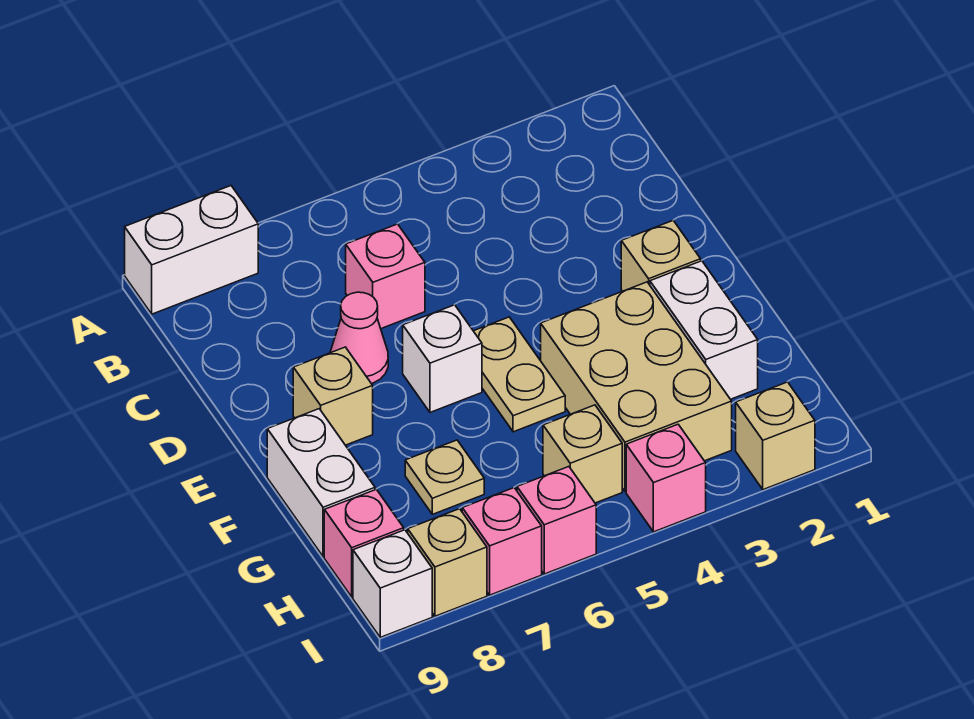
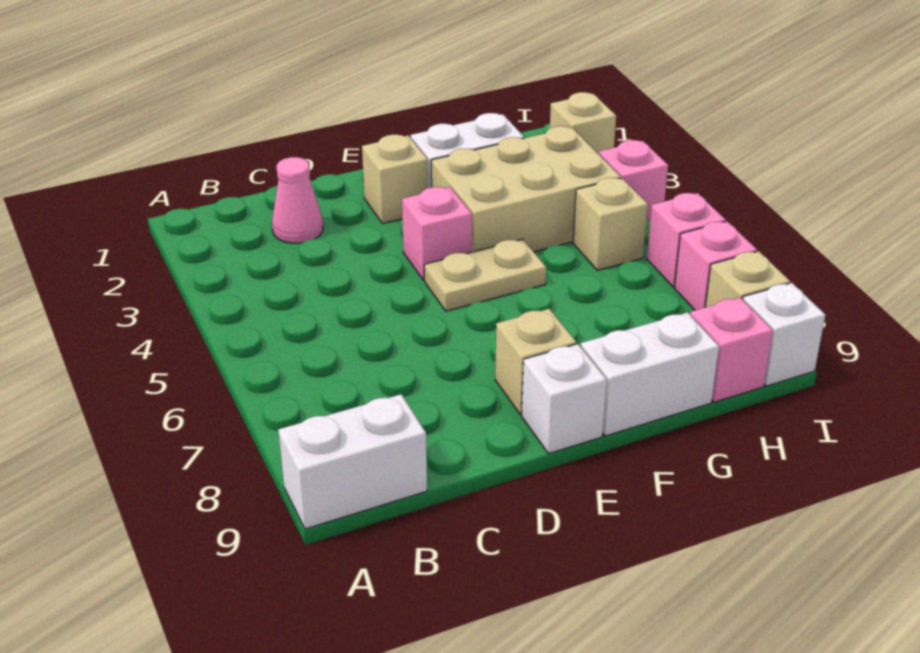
white brick A8:A9 level 1 -> white brick A9:B9 level 1
pink brick C6 level 1 -> pink brick E4 level 1
pink cone D7 level 1 -> pink cone C2 level 1
white brick E6 level 1 -> white brick E9 level 1
tan plate G7 level 1 -> none

